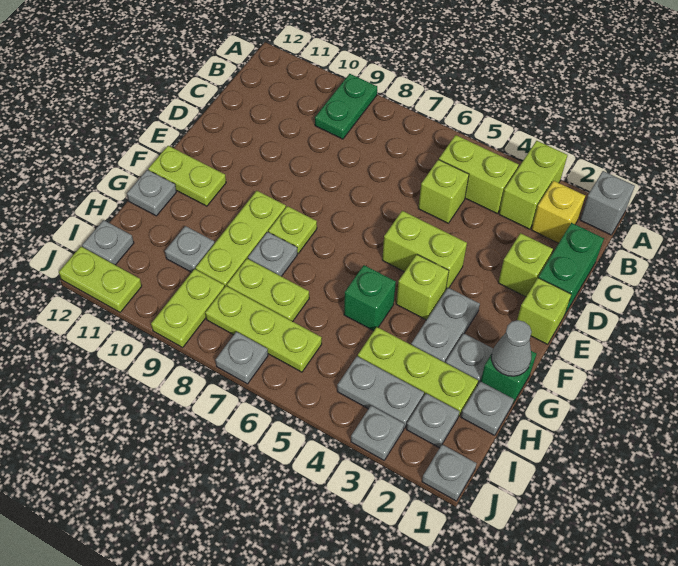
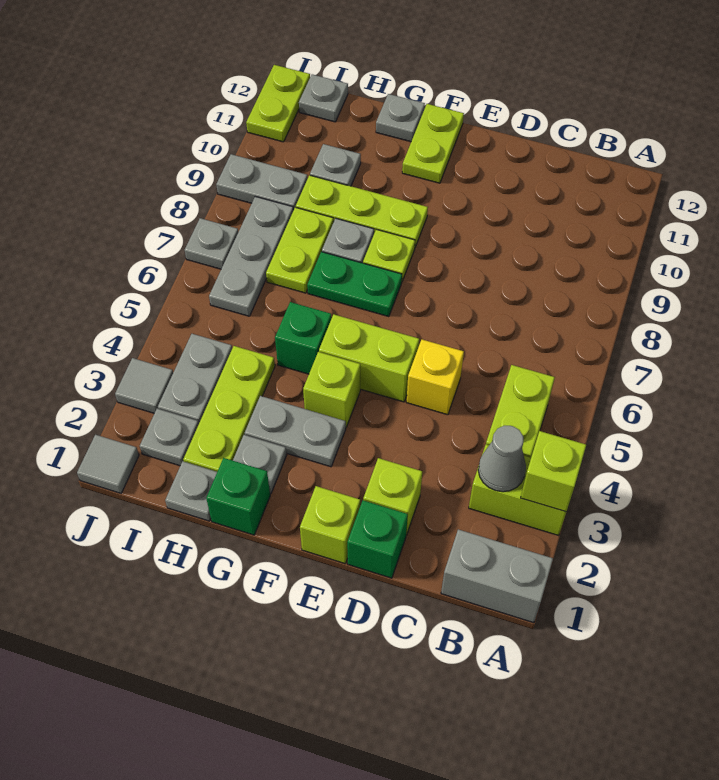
grey brick A1 level 1 -> grey brick A1:B1 level 1
green plate A9:B9 level 1 -> green plate F7:G7 level 1
yellow brick B2 level 1 -> yellow brick D5 level 1
green brick C1:D1 level 1 -> green brick D1 level 1
lime brick C5 level 1 -> lime brick A3 level 2
lime brick E4:E5 level 1 -> lime brick E5:F5 level 1
grey cone G1 level 2 -> grey cone B3 level 2
lime plate I6:I8 level 1 -> grey plate I6:I8 level 1
lime plate I9:J9 level 1 -> grey plate I9:J9 level 1
grey plate J1 level 1 -> grey tile J1 level 1
grey plate J3 level 1 -> grey tile J3 level 1

